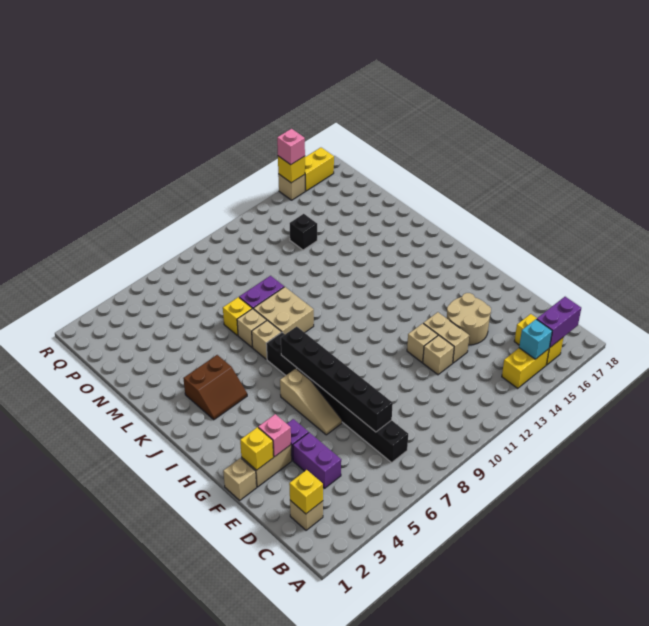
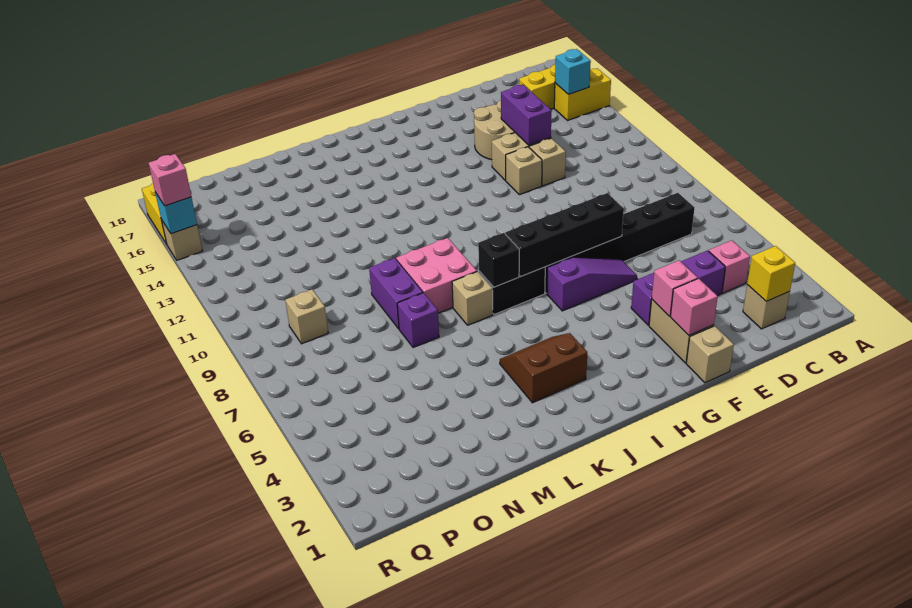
yellow brick B14:B15 level 1 -> yellow brick A15:B15 level 1
purple brick B16:B17 level 2 -> purple brick E13:E14 level 2
none -> pink brick C4 level 1
black brick D7:I7 level 2 -> black brick F7:I7 level 2
yellow brick F2 level 2 -> pink brick F2 level 2
tan slope F6:H6 level 1 top H -> purple slope F6:H6 level 1 top H
brown slope J3:K4 level 1 top K -> brown slope J3:K4 level 1 top 3
tan brick K8:L9 level 1 -> pink brick K8:L9 level 1
tan brick L7 level 1 -> tan brick P9 level 1
yellow brick M7 level 1 -> purple brick M7 level 1
black brick O13 level 1 -> black brick J7 level 2
yellow brick R15 level 2 -> cyan brick R15 level 2

